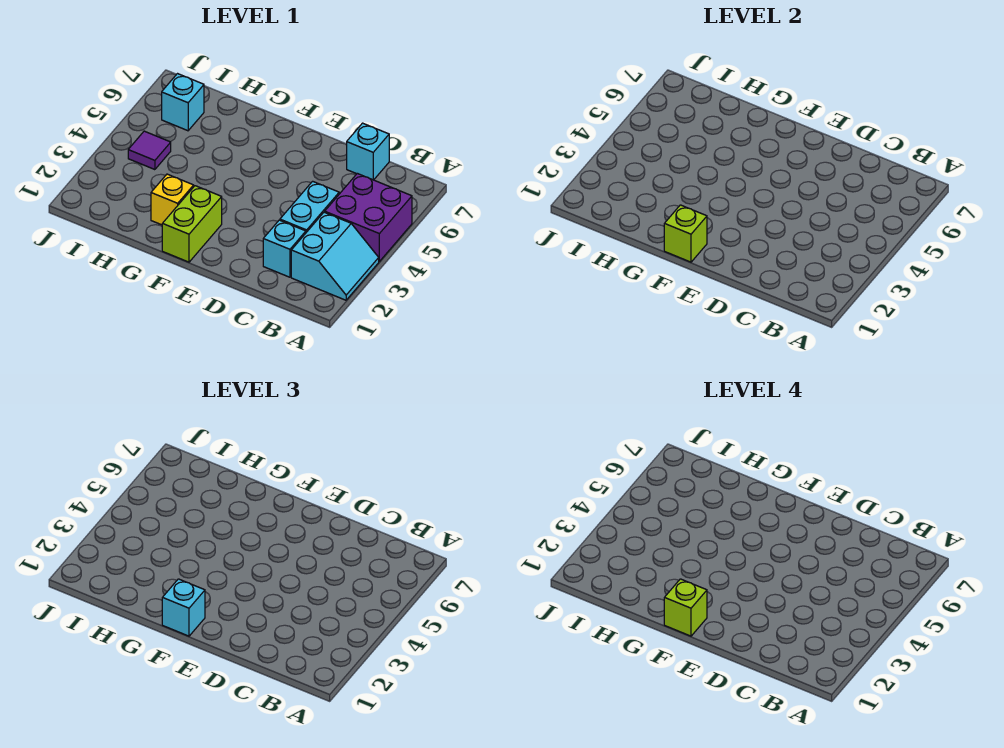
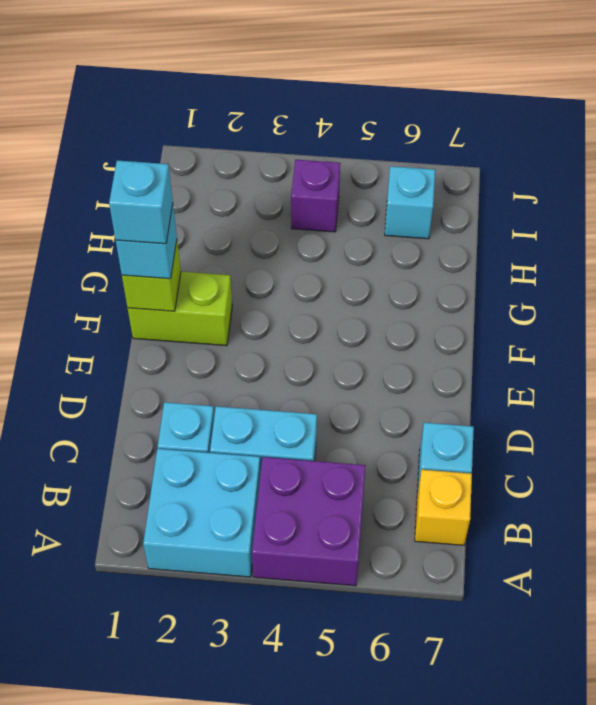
cyan slope A2:B3 level 1 top B -> cyan brick A2:B3 level 1
lime brick F1 level 4 -> cyan brick F1 level 4
yellow brick G2 level 1 -> yellow brick B7 level 1
purple tile I4 level 1 -> purple brick I4 level 1

